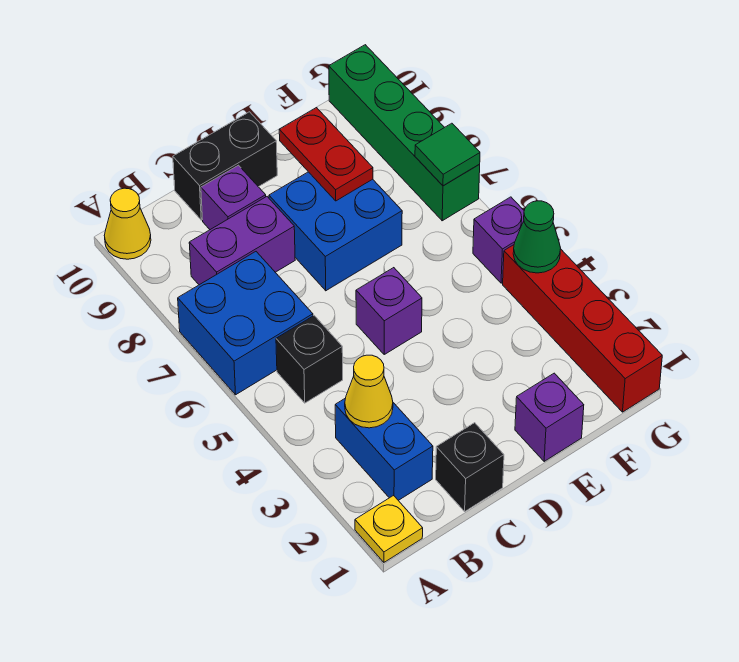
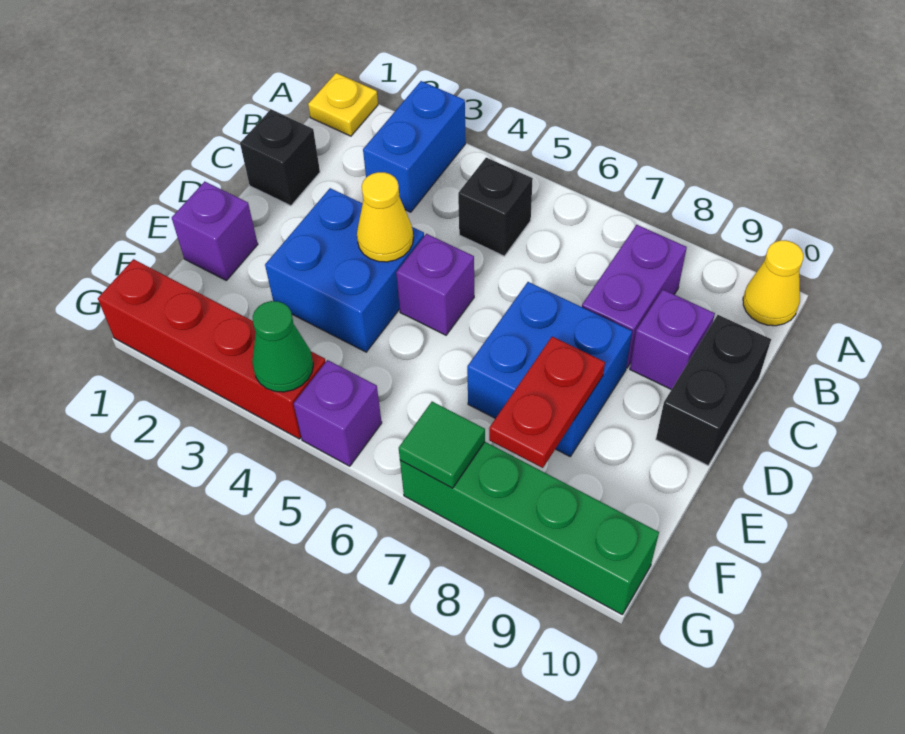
blue brick A6:B7 level 1 -> blue brick D3:E4 level 1
blue brick B2:B3 level 1 -> blue brick A3:B3 level 1
yellow cone B3 level 2 -> yellow cone D4 level 2
red plate E8:E9 level 2 -> red plate E8:F8 level 2

